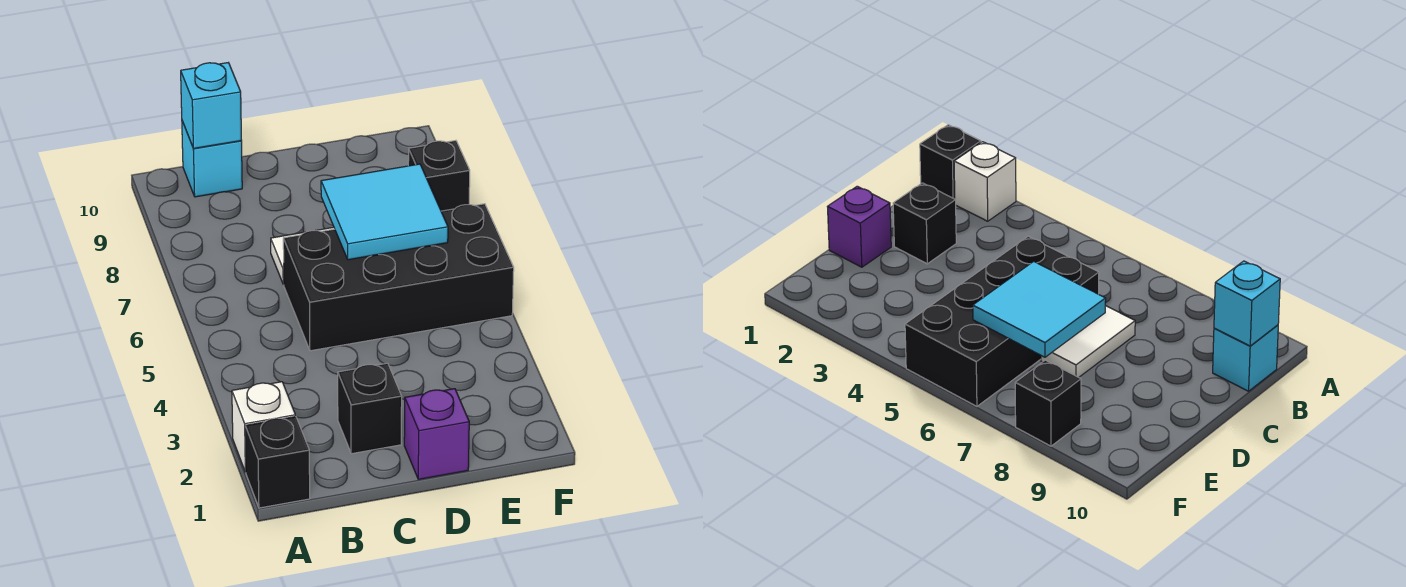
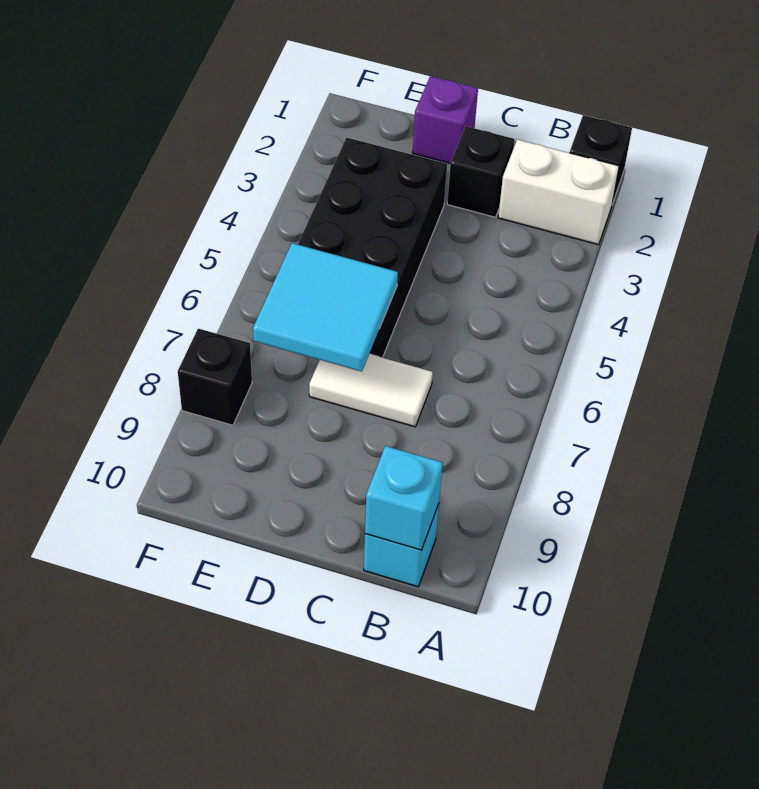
white brick A2 level 1 -> white brick A2:B2 level 1
black brick C5:F6 level 1 -> black brick D3:E6 level 1

